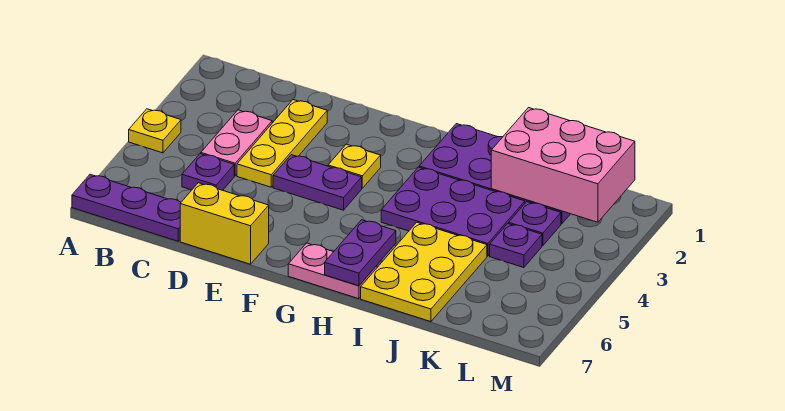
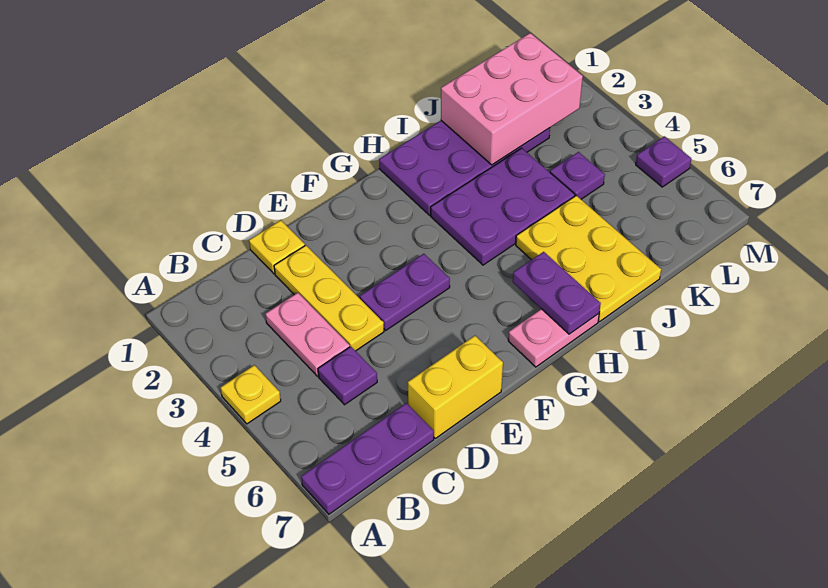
yellow plate F3 level 1 -> yellow plate D1 level 1
purple plate K3 level 1 -> purple plate M5 level 1

